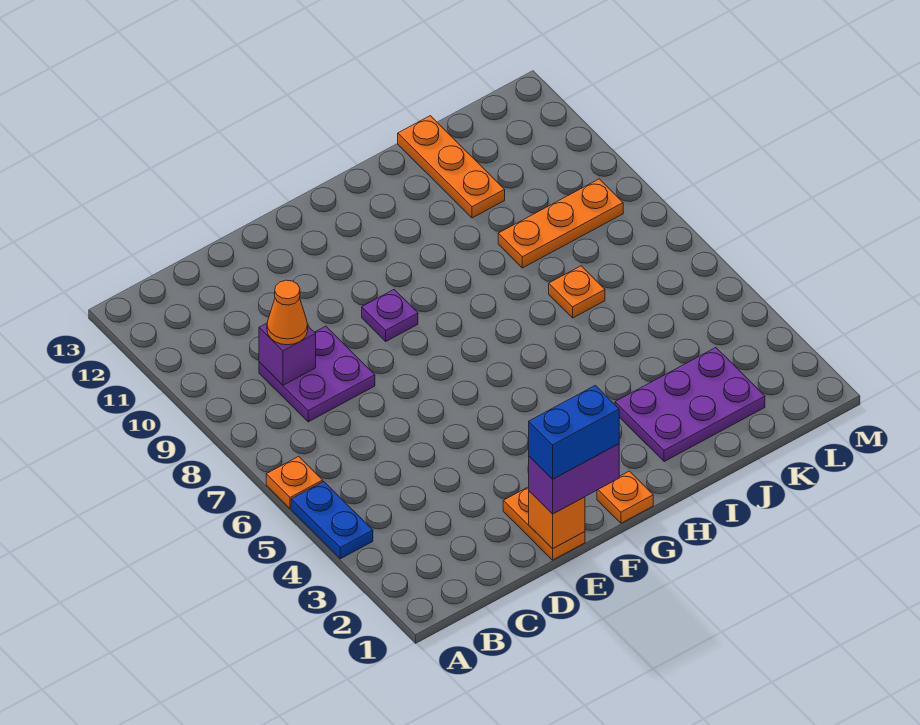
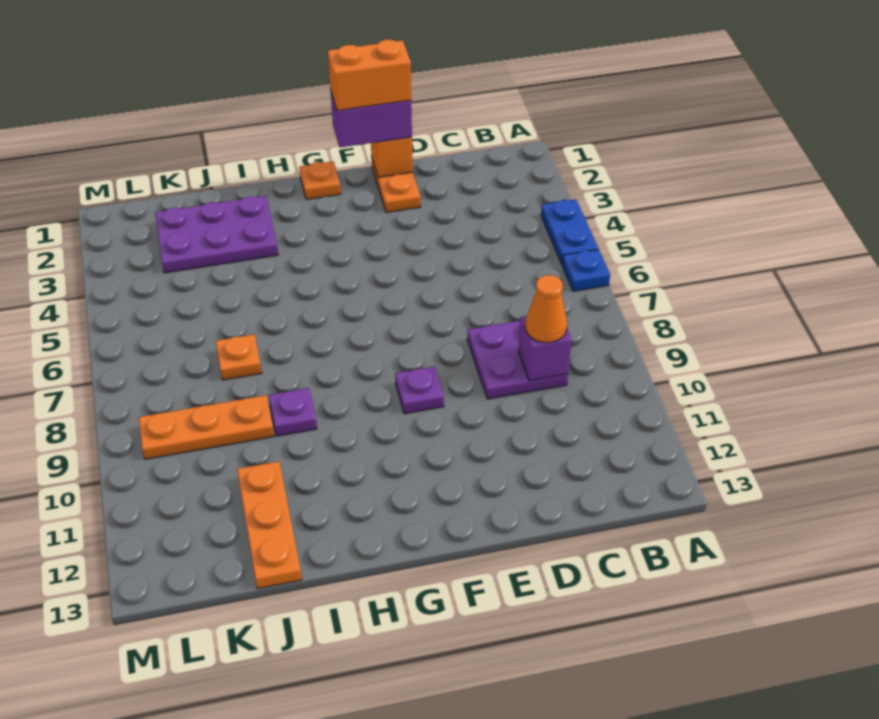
orange plate A6 level 1 -> blue plate A6 level 1
blue brick E1:F1 level 4 -> orange brick E1:F1 level 4
none -> purple plate I9 level 1

